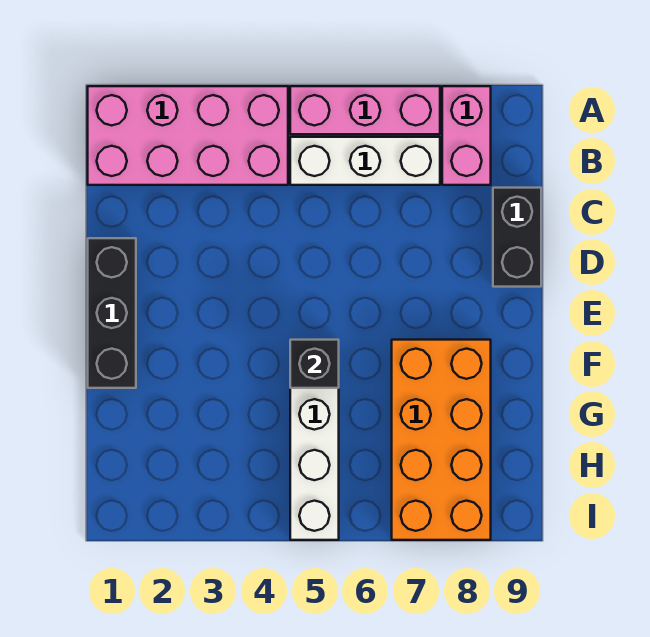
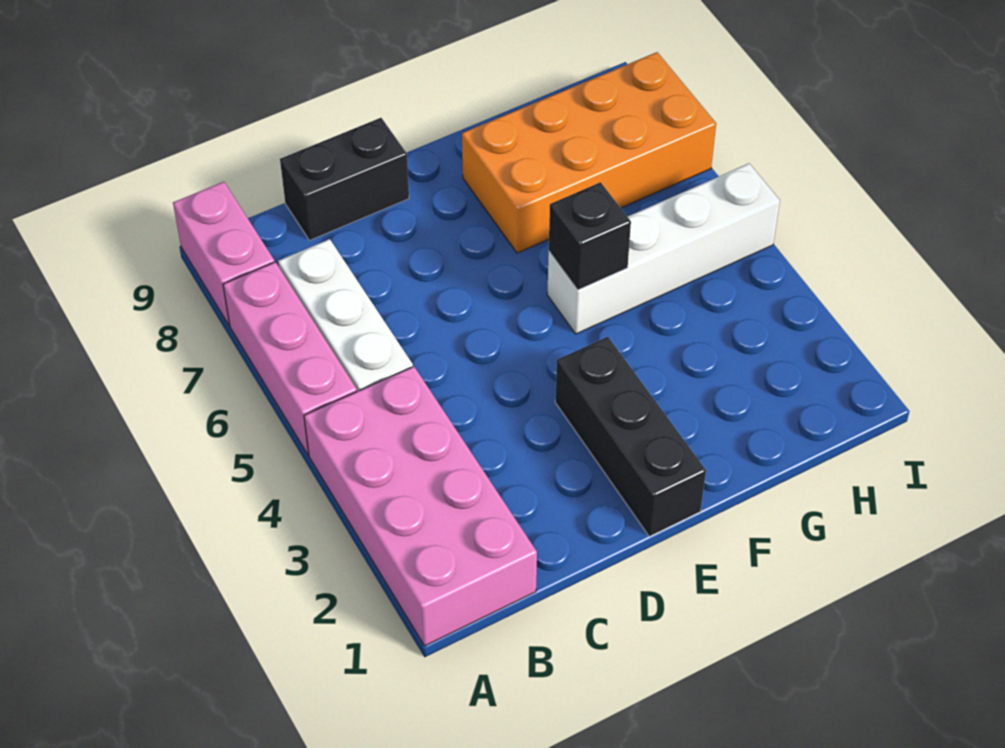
pink brick A8:B8 level 1 -> pink brick A8:A9 level 1
black brick D1:F1 level 1 -> black brick E1:E3 level 1

